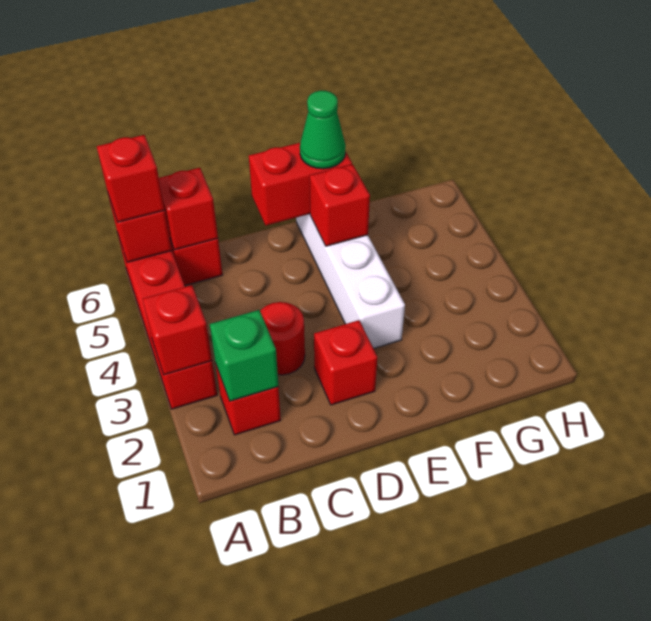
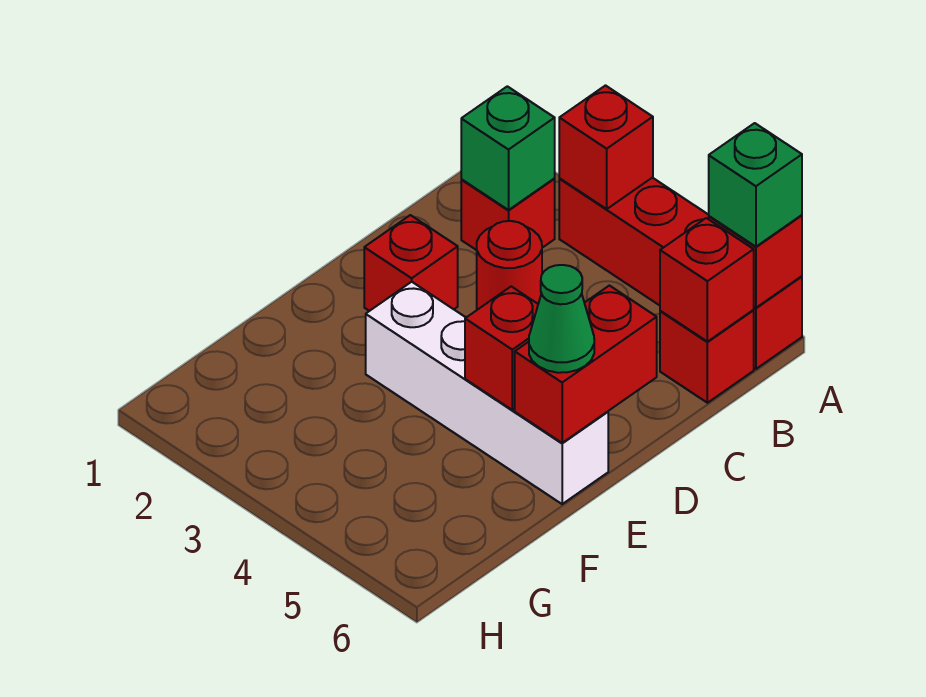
red brick A6 level 3 -> green brick A6 level 3

